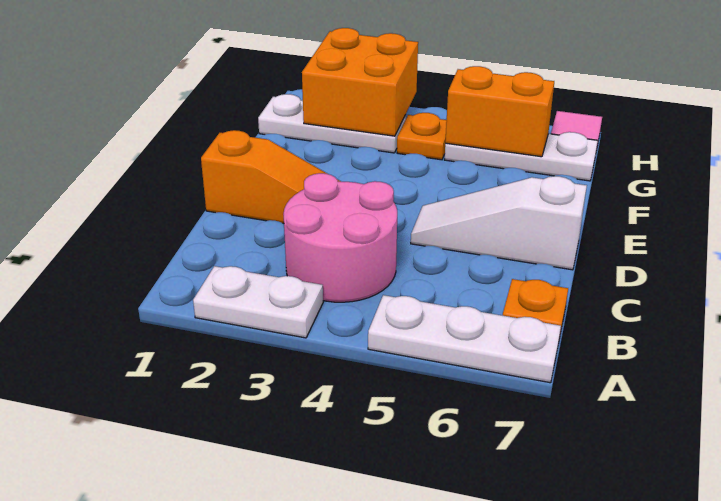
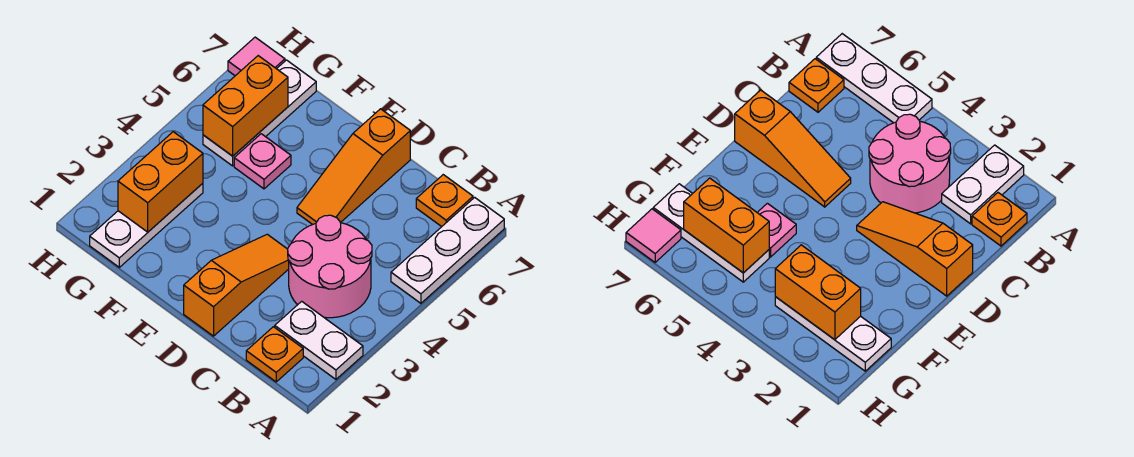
white plate A2:A3 level 1 -> white plate A2:B2 level 1
white slope D5:D7 level 1 top 7 -> orange slope D5:D7 level 1 top 7
none -> pink plate F5 level 1
orange brick G2:H3 level 2 -> orange brick G2:G3 level 2
orange plate G4 level 1 -> orange plate B1 level 1

